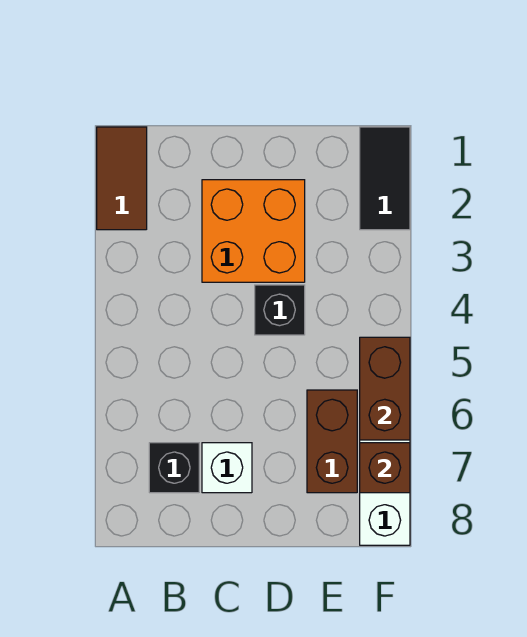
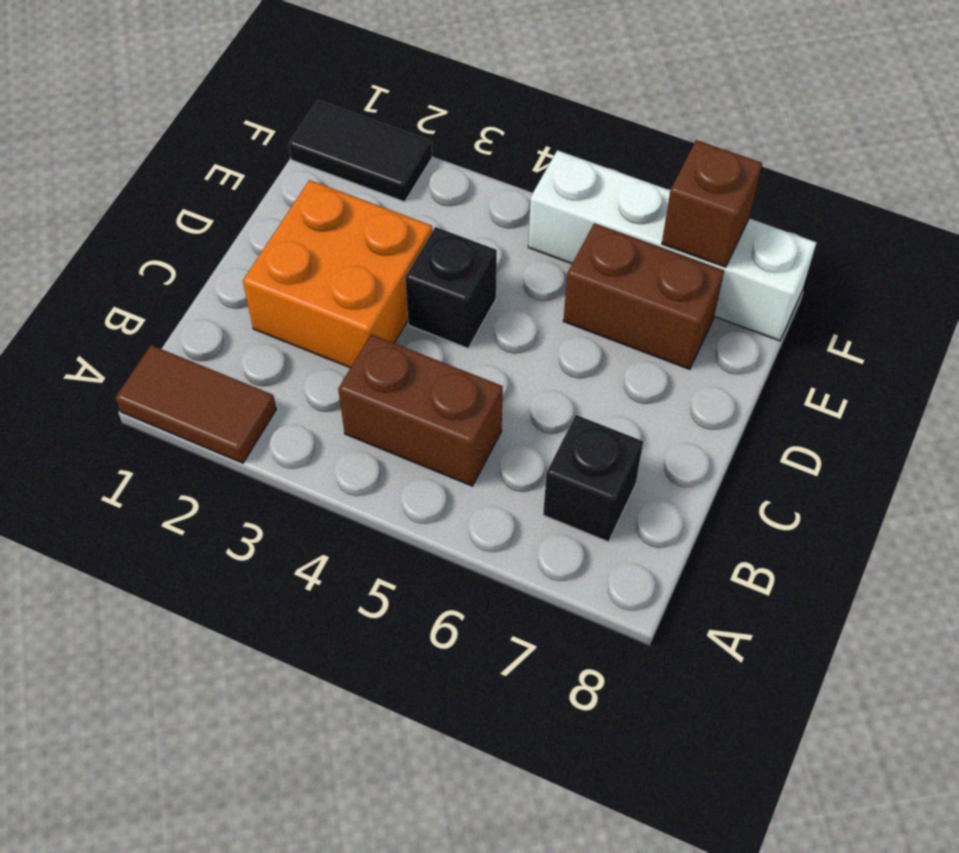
white brick C7 level 1 -> none
brown brick F5:F6 level 2 -> brown brick B4:B5 level 1

